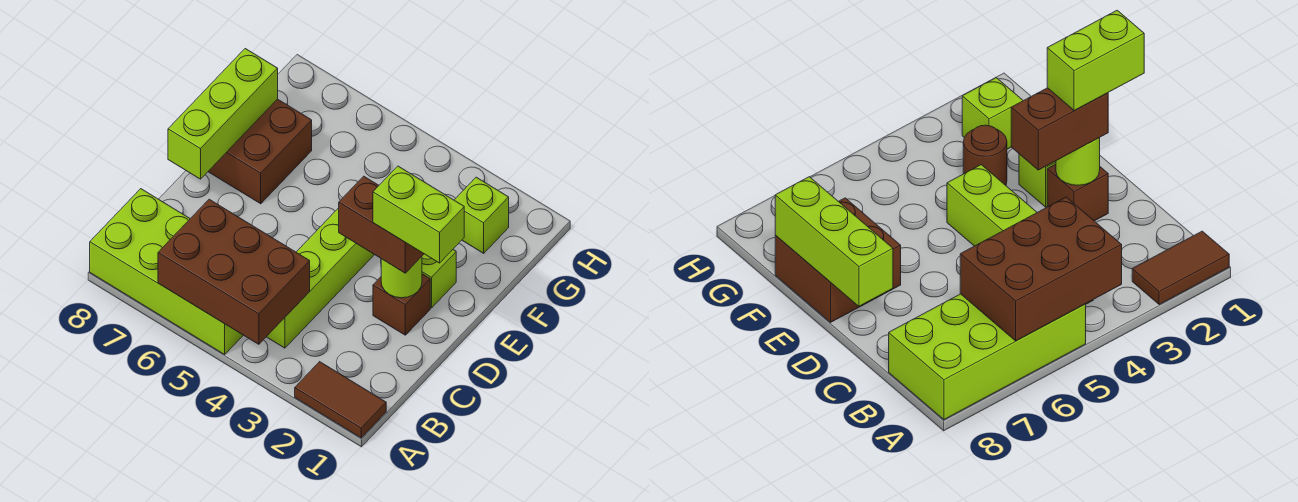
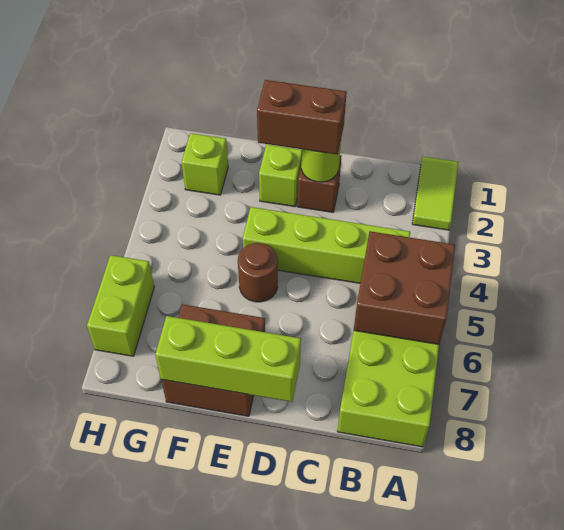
brown tile A1:A2 level 1 -> lime tile A1:A2 level 1
brown brick A4:B6 level 2 -> brown brick A5:B6 level 2
lime brick D1:D2 level 4 -> lime brick H6:H7 level 1
brown brick D2:D3 level 3 -> brown brick D2:E2 level 3
brown round brick F3 level 1 -> brown round brick E5 level 1

